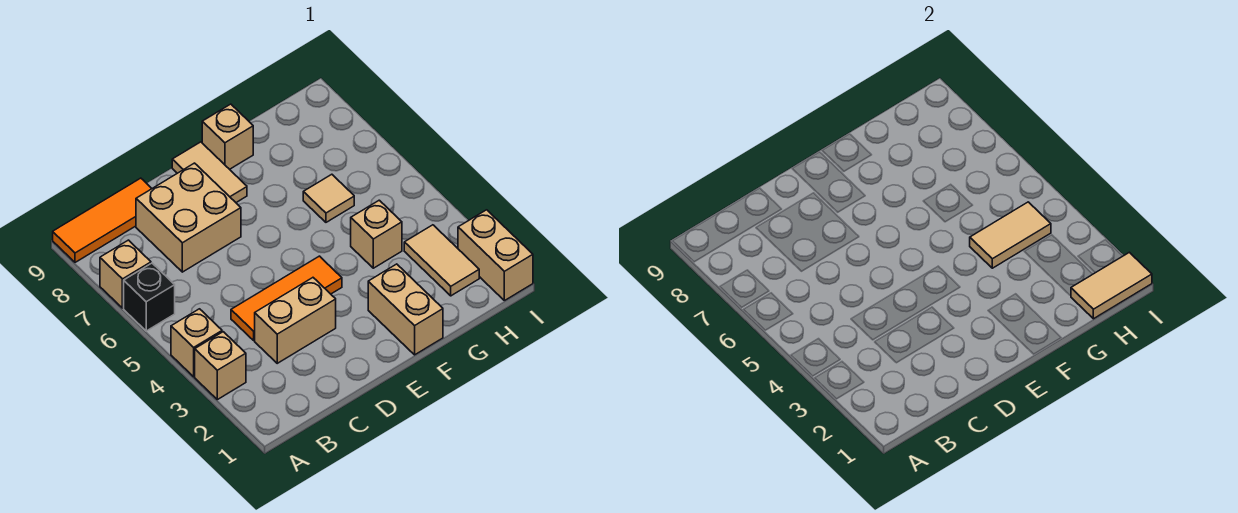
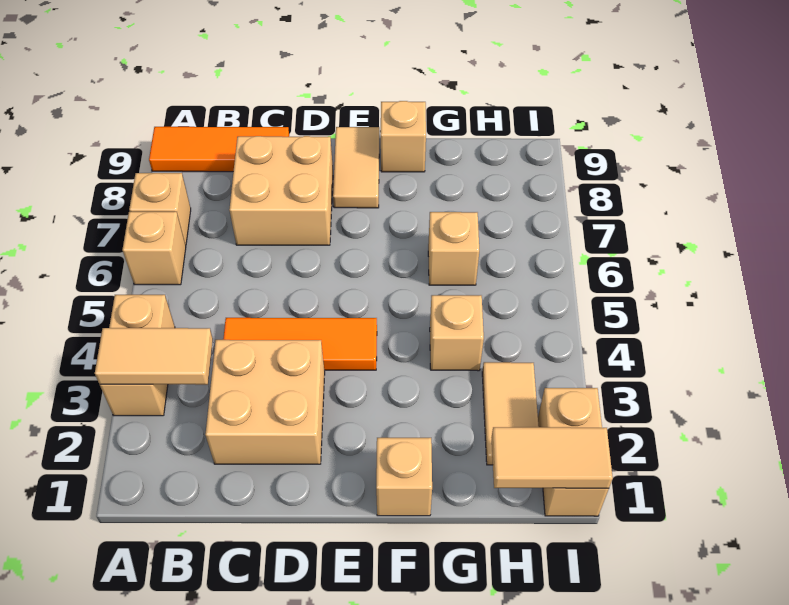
black brick A6 level 1 -> tan brick A6 level 1
tan brick C3:D3 level 1 -> tan brick C2:D3 level 1
tan brick F1:F2 level 1 -> tan brick F1 level 1
tan tile G4:H4 level 2 -> tan tile A3:B3 level 2
tan tile G6 level 1 -> tan brick G6 level 1

